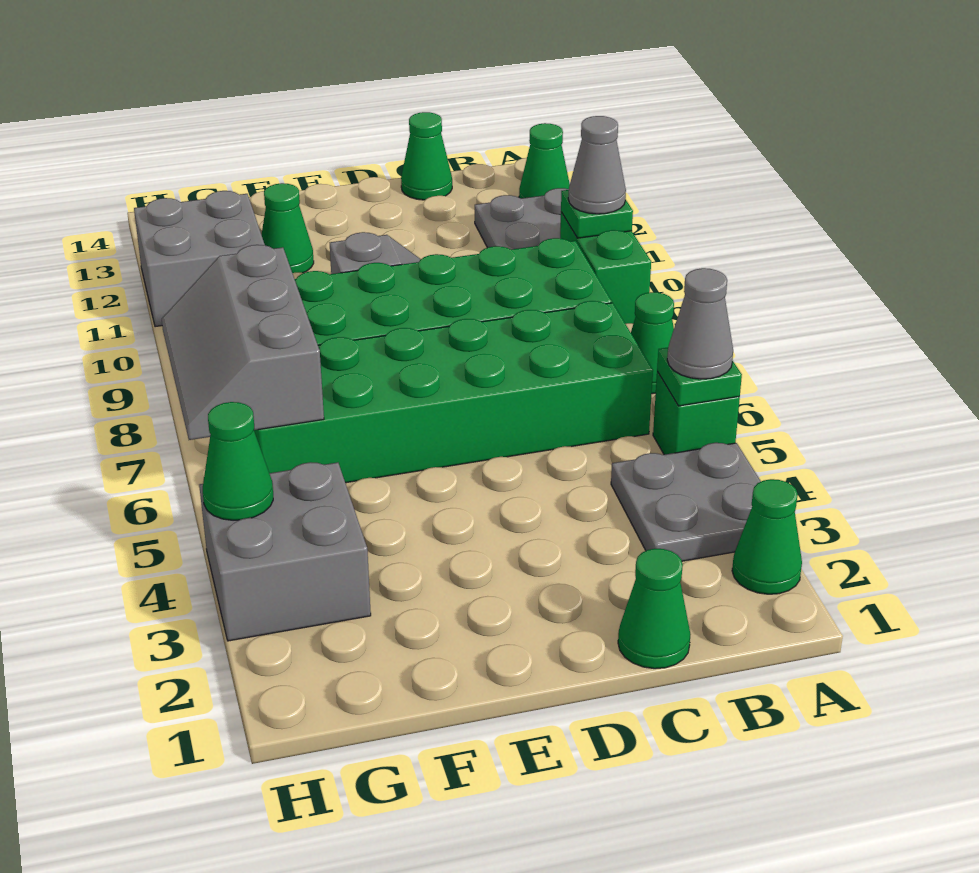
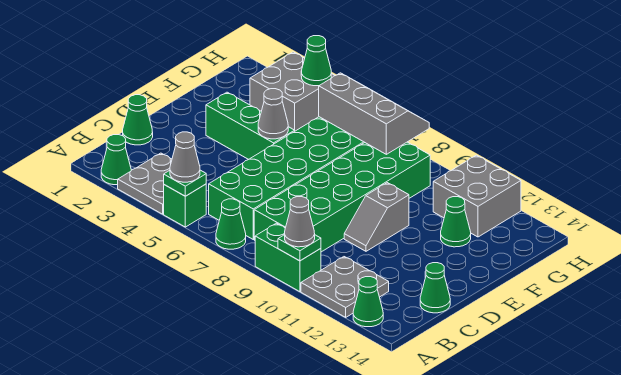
none -> green brick E3:E5 level 1
none -> grey cone E5 level 2

